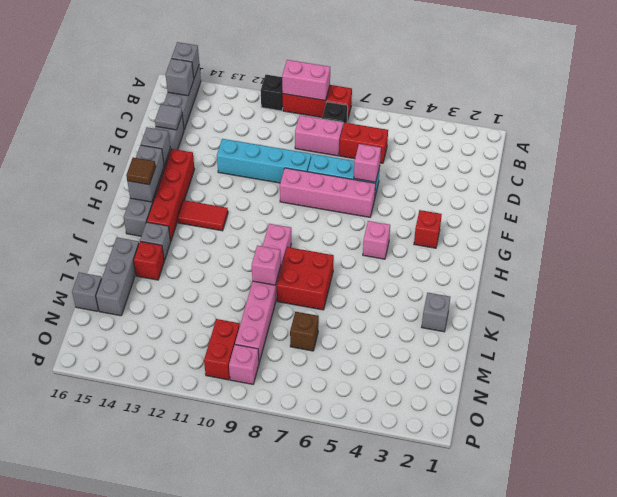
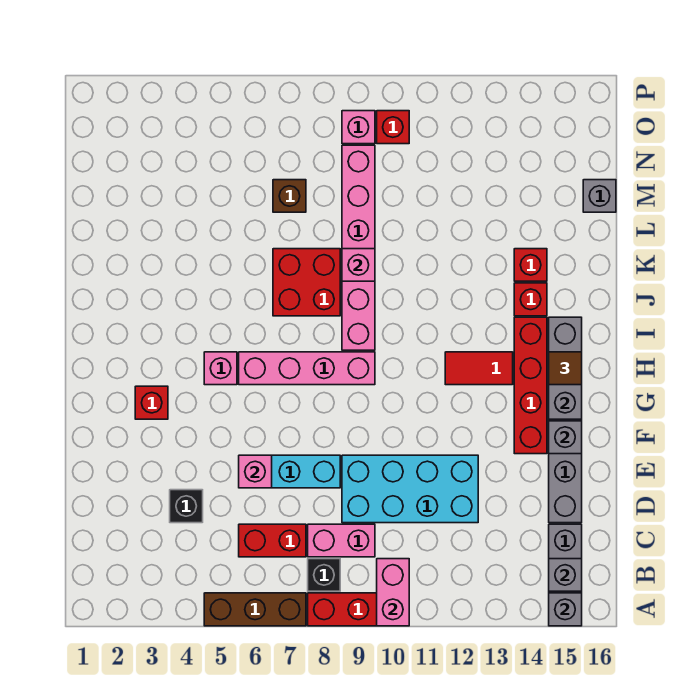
none -> brown brick A5:A7 level 1
pink brick A9:A10 level 2 -> pink brick A10:B10 level 2
black brick A11 level 1 -> black brick D4 level 1
grey tile D15 level 2 -> none
cyan brick E9:E12 level 1 -> cyan brick D9:E12 level 1
pink brick F6:F9 level 1 -> pink brick H6:H9 level 1
grey brick J14 level 1 -> red brick J14 level 1
grey brick K2 level 1 -> none
grey brick K15:M15 level 1 -> none
red brick N10:O10 level 1 -> red brick O10 level 1

